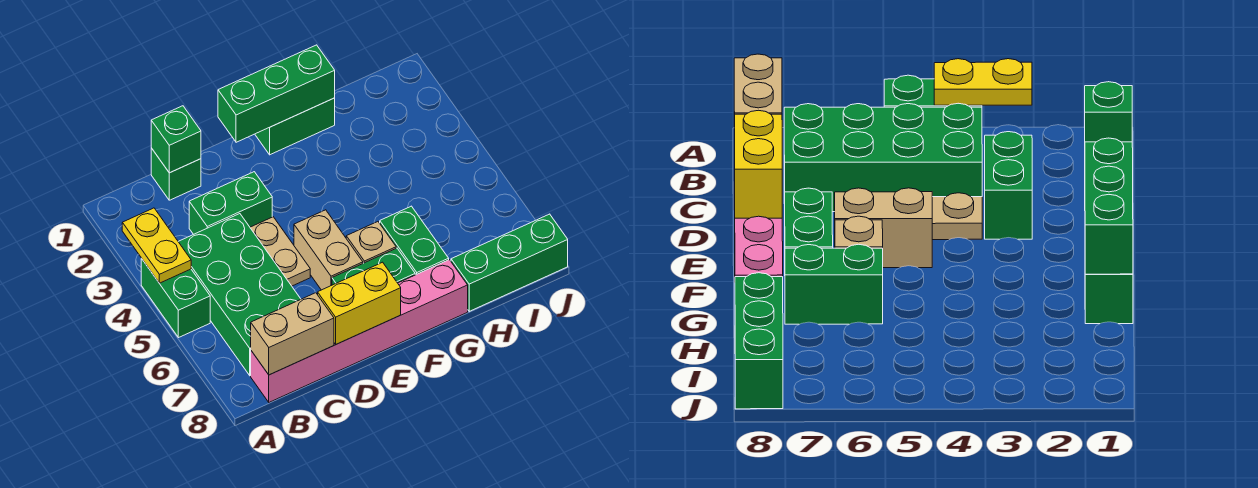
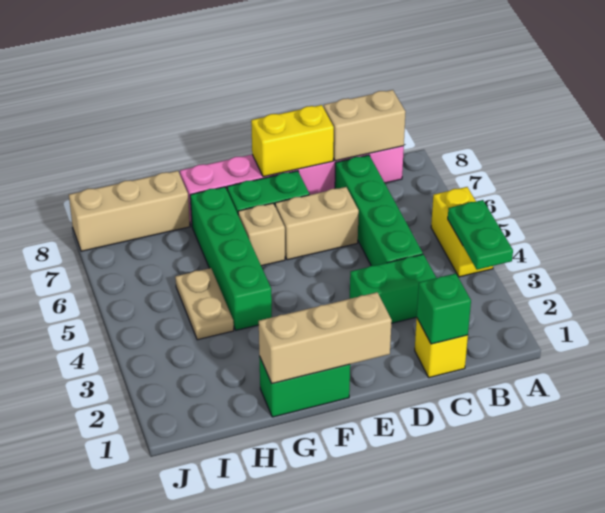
yellow plate A3:A4 level 2 -> green plate A3:A4 level 2
green brick A4:A5 level 1 -> yellow brick A4:A5 level 1
green brick B4:C7 level 1 -> green brick C4:C7 level 1
green brick C1 level 1 -> yellow brick C1 level 1
tan plate D4:D5 level 1 -> tan plate H4:H5 level 1
green brick E1:G1 level 2 -> tan brick E1:G1 level 2
tan brick E5:E6 level 1 -> tan brick D6:E6 level 1
green brick G6:G7 level 1 -> green brick G4:G7 level 1
green brick H8:J8 level 1 -> tan brick H8:J8 level 1

